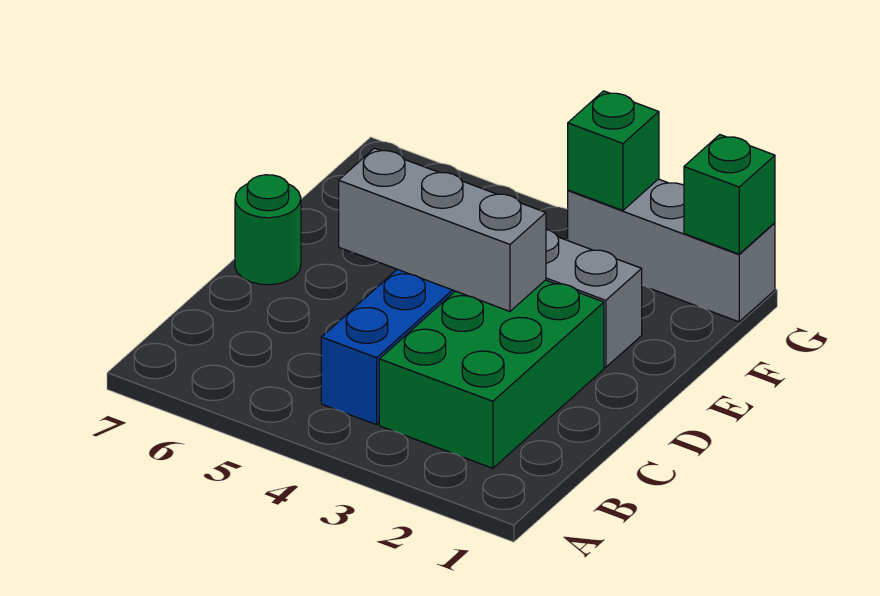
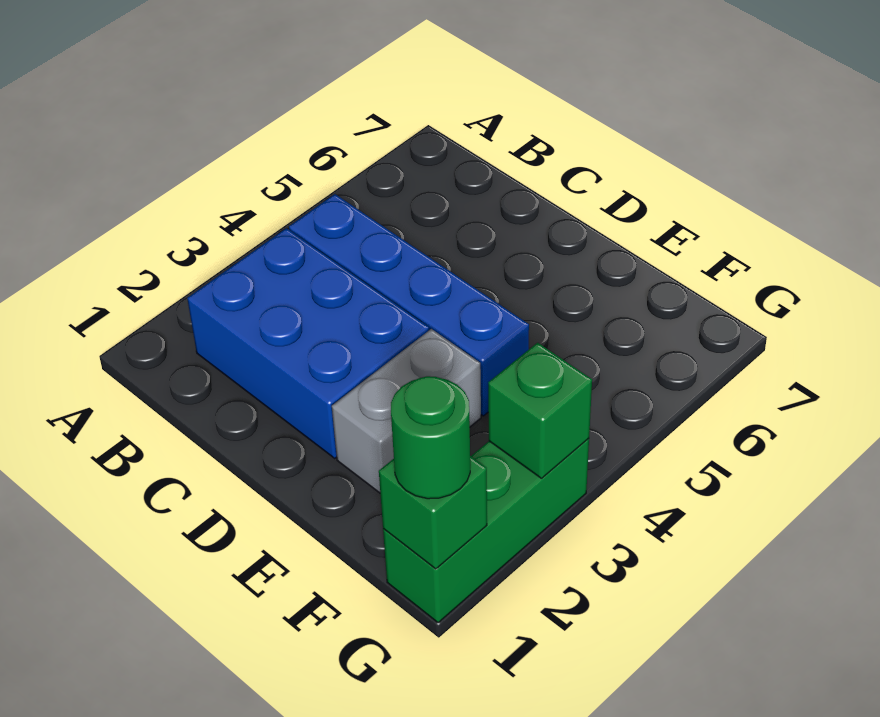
green brick B2:D3 level 1 -> blue brick B2:D3 level 1
grey brick D3:D5 level 2 -> none
green round brick D7 level 1 -> green round brick G1 level 3
grey brick G1:G3 level 1 -> green brick G1:G3 level 1

